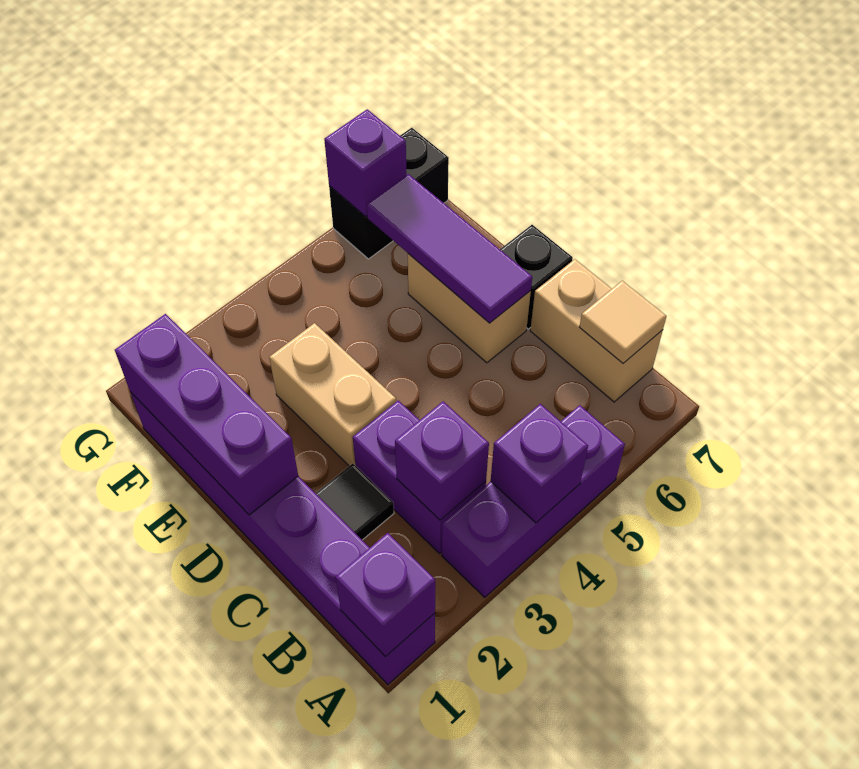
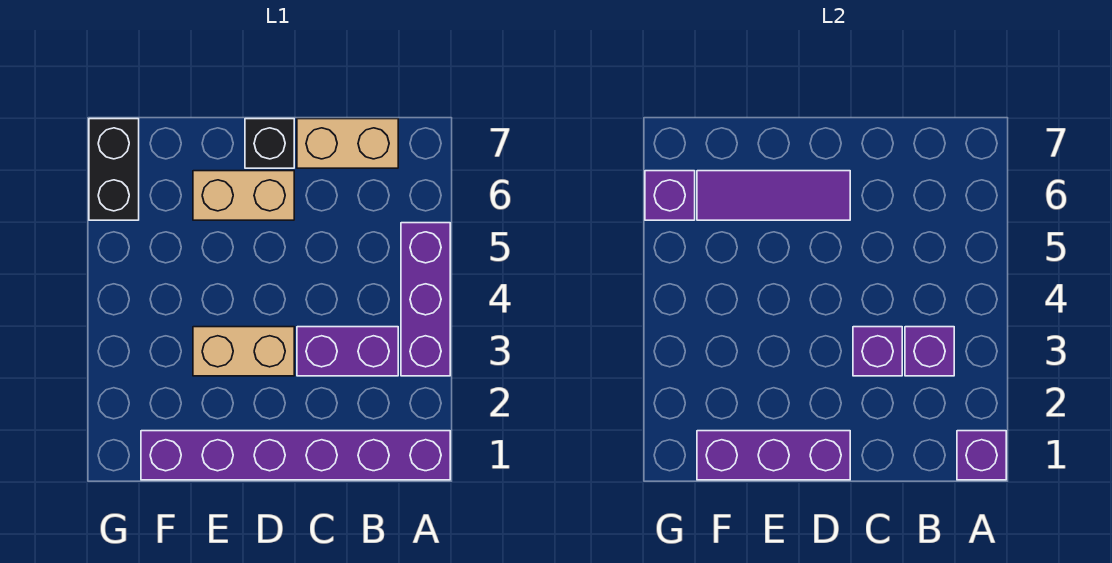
purple brick A4 level 2 -> purple brick C3 level 2
tan tile B7 level 2 -> none
black tile C2 level 1 -> none

